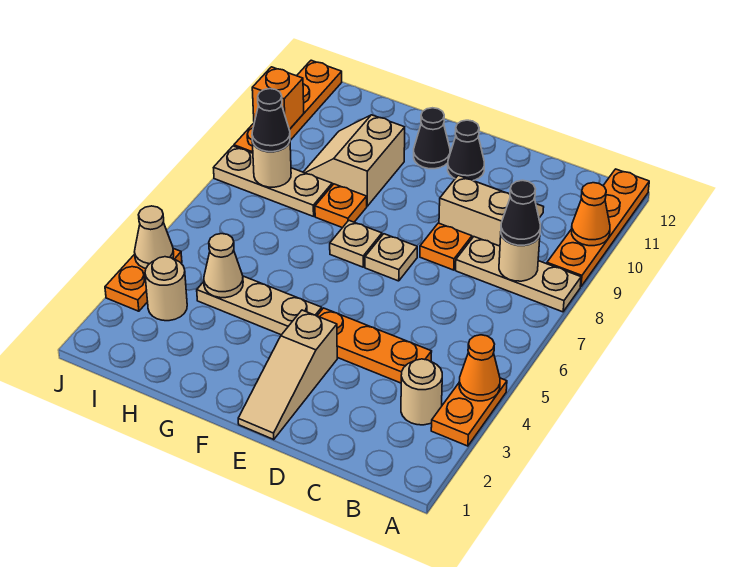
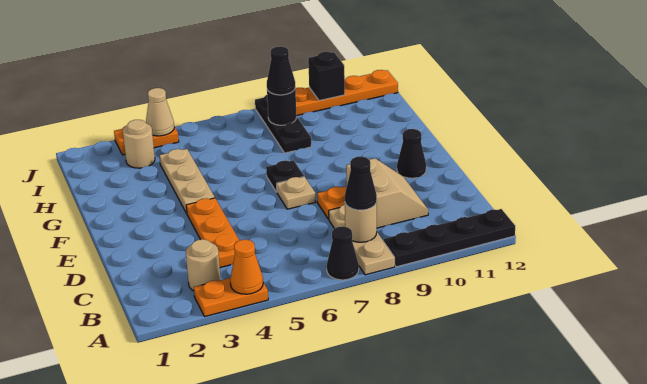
orange plate A9:A12 level 1 -> black plate A9:A12 level 1
orange cone A10 level 2 -> none
tan slope E1:E3 level 1 top 3 -> none
tan plate F7 level 1 -> black plate F7 level 1
black cone F11 level 1 -> black cone A7 level 1
orange plate G8 level 1 -> none
tan slope G9:H10 level 1 top G -> none
tan cone H4 level 2 -> none
tan plate H8:J8 level 1 -> black plate H8:J8 level 1
tan round brick I8 level 2 -> black round brick I8 level 2
orange brick J10 level 2 -> black brick J10 level 2

